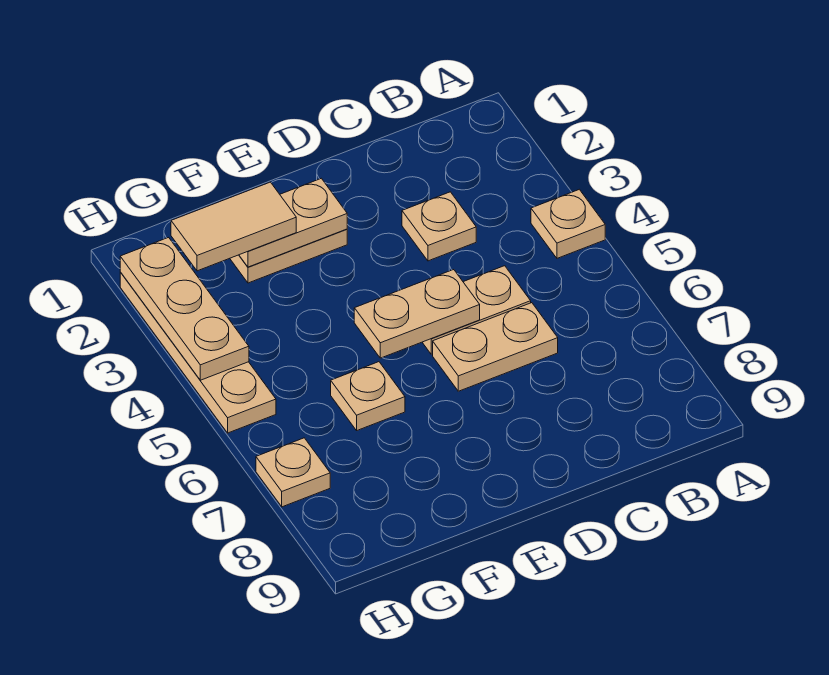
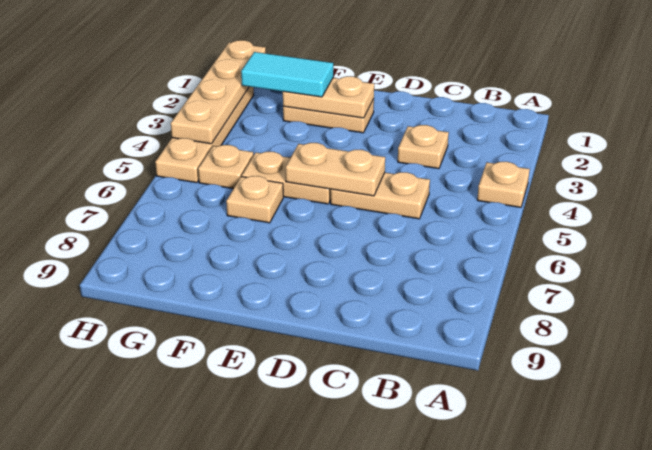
tan plate C6:D6 level 1 -> tan plate E5:F5 level 1
tan tile F2:G2 level 3 -> cyan tile F2:G2 level 3
tan plate H2:H4 level 2 -> tan plate H1:H4 level 2
tan plate H7 level 1 -> tan plate G5 level 1

